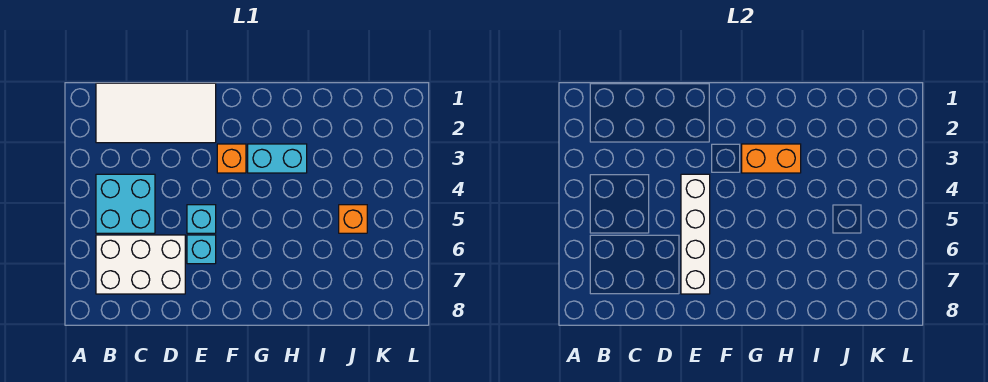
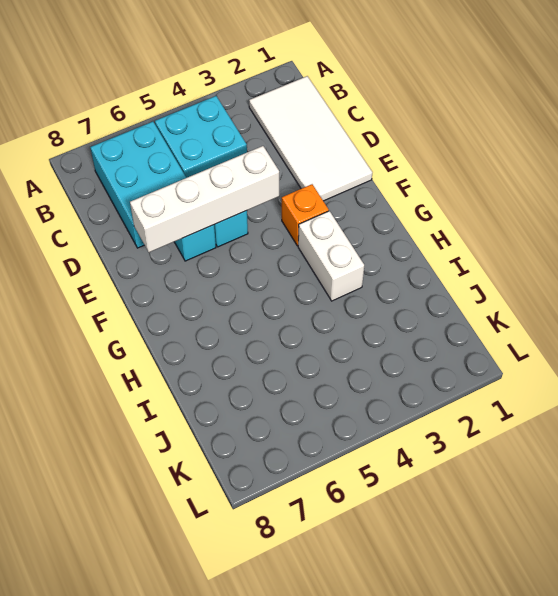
white brick B6:D7 level 1 -> cyan brick B6:D7 level 1
cyan brick G3:H3 level 1 -> white brick G3:H3 level 1
orange brick G3:H3 level 2 -> none
orange brick J5 level 1 -> none

